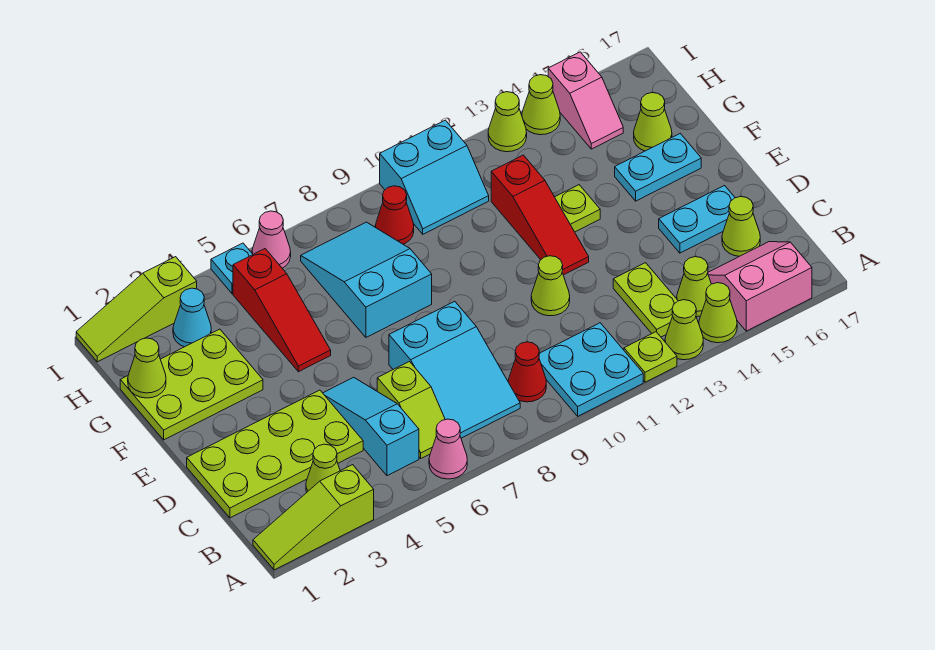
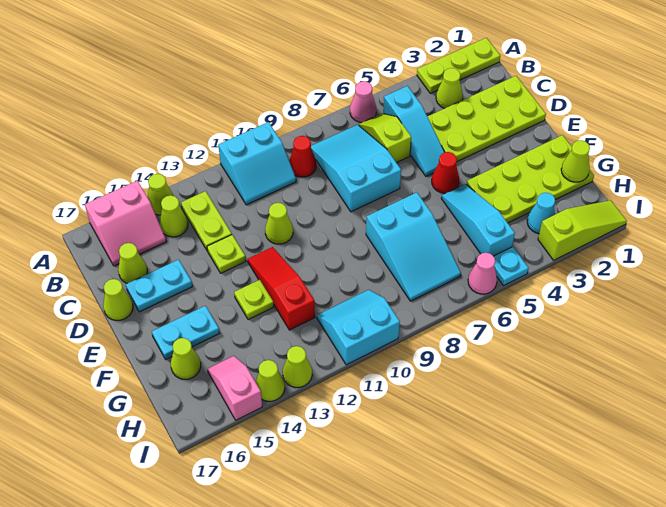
lime slope A1:A3 level 1 top 3 -> lime plate A1:A3 level 1
cyan plate A10:B11 level 1 -> cyan slope A10:B11 level 1 top A
lime plate A12 level 1 -> lime plate D13 level 1
lime cone A13 level 1 -> lime cone D17 level 1
lime plate F1:G3 level 1 -> lime plate F1:G4 level 1
red slope F5:H5 level 1 top H -> cyan slope F5:H5 level 1 top H
red cone H9 level 1 -> red cone E5 level 1

